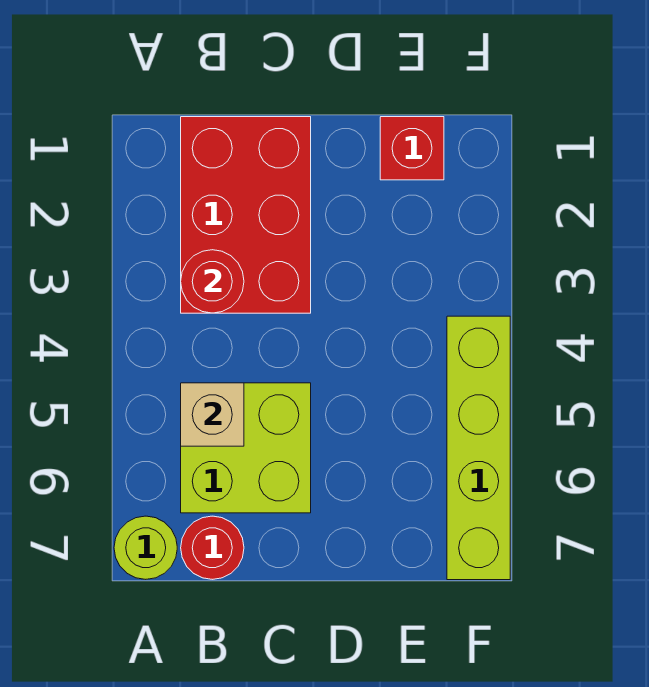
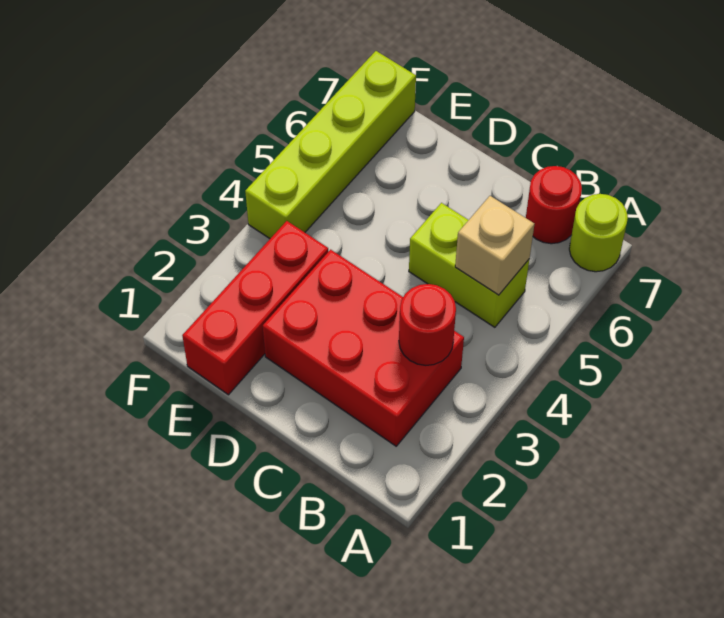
red brick B1:C3 level 1 -> red brick B2:D3 level 1
lime brick B5:C6 level 1 -> lime brick B5:C5 level 1
red brick E1 level 1 -> red brick E1:E3 level 1

